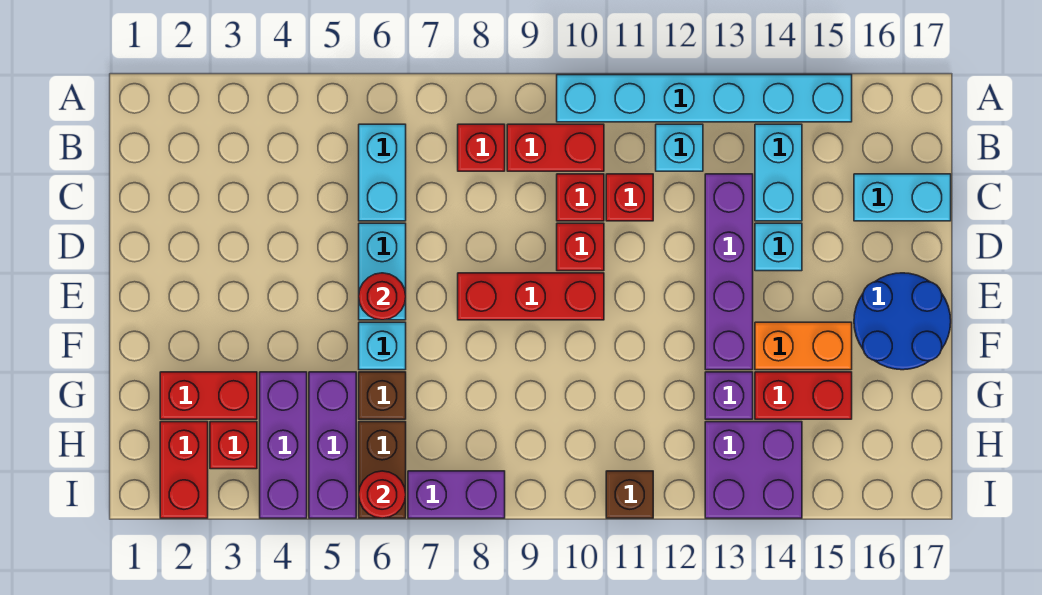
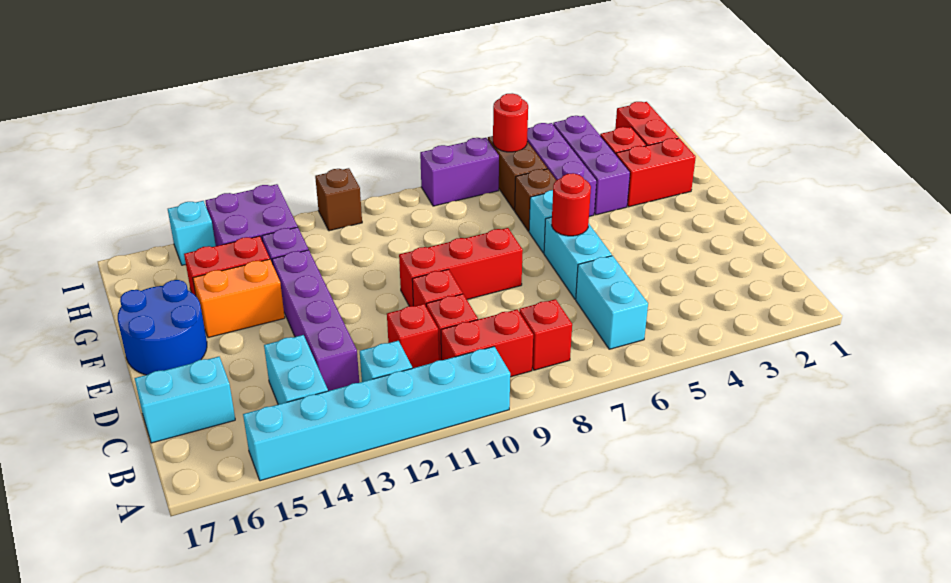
cyan brick D14 level 1 -> cyan brick I15 level 1

